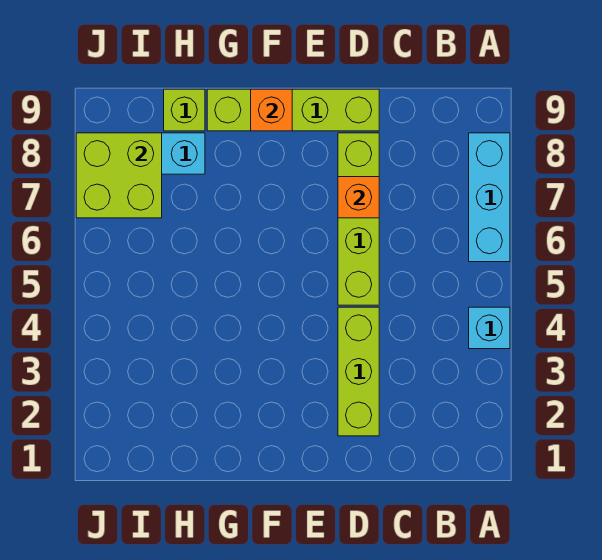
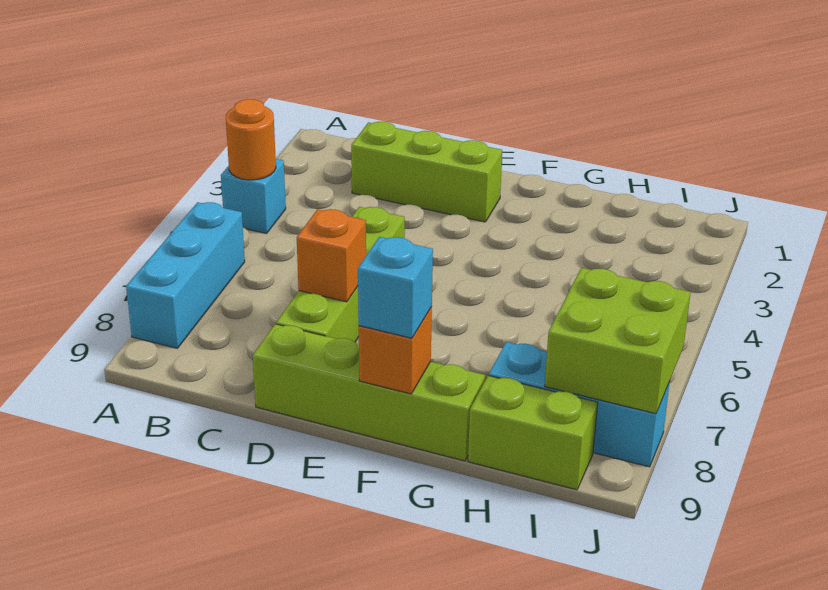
none -> orange round brick A4 level 2
lime brick D2:D4 level 1 -> lime brick C2:E2 level 1
none -> cyan brick F9 level 3
lime brick H9 level 1 -> lime brick H9:I9 level 1

